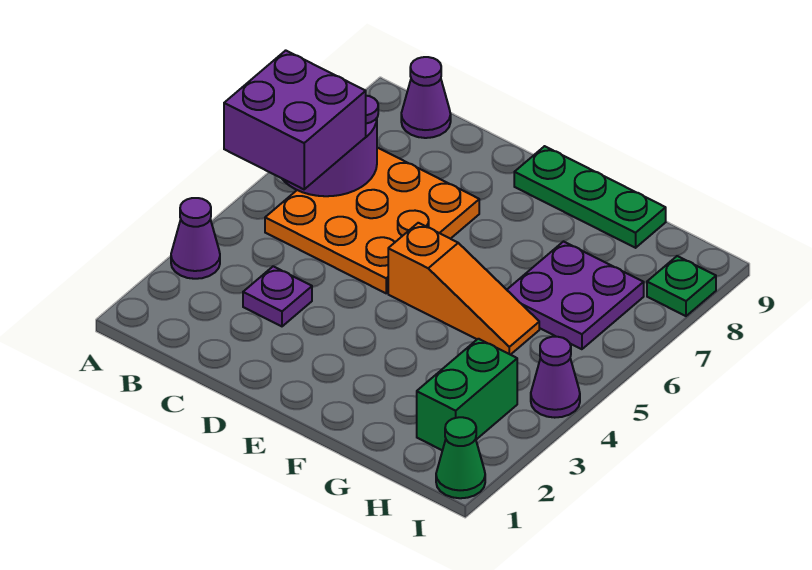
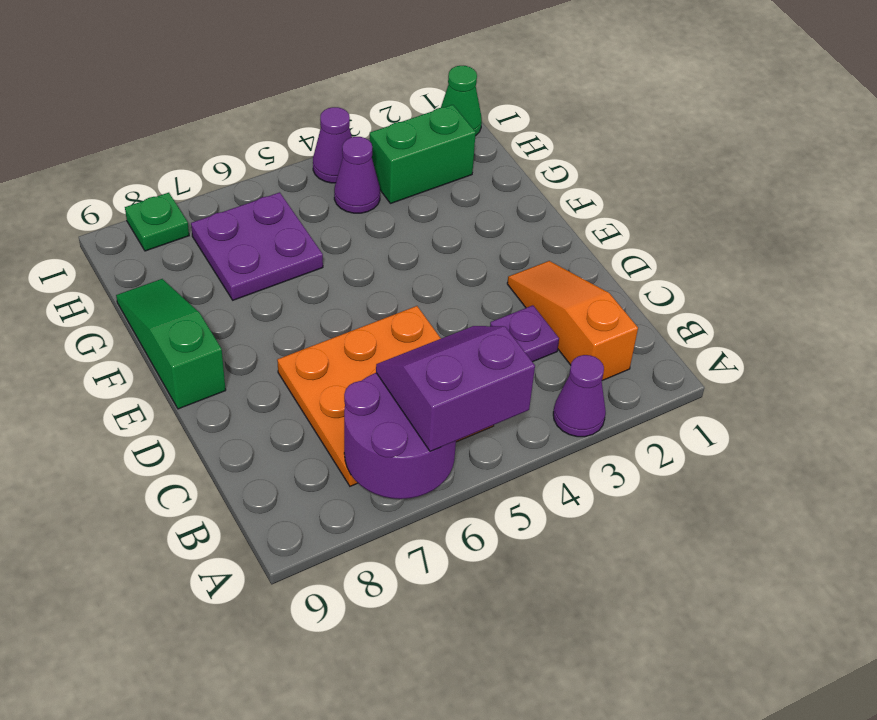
purple brick A5:B6 level 3 -> purple slope A5:B6 level 3 top A
purple cone B9 level 1 -> purple cone H4 level 1
orange slope E5:G5 level 1 top E -> orange slope B2:D2 level 1 top B
green plate E9:G9 level 1 -> green slope E9:G9 level 1 top E

